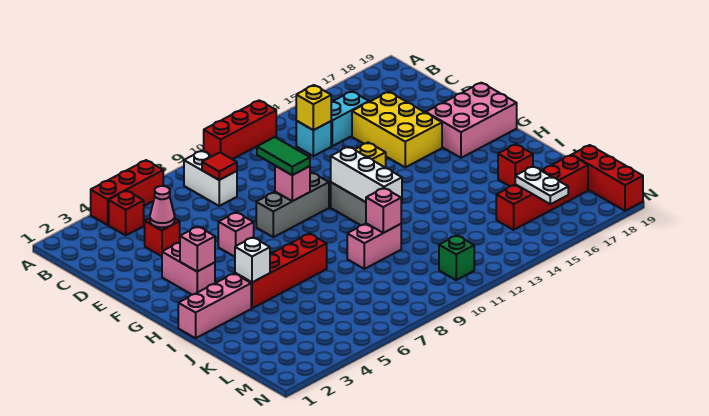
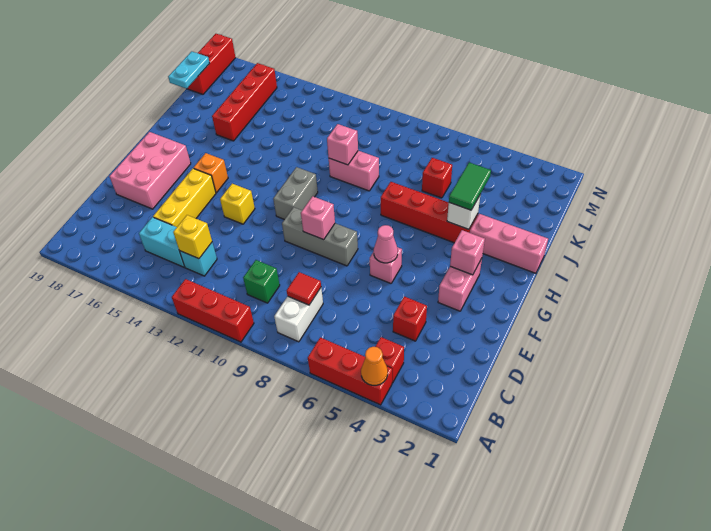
none -> orange cone A4 level 2
pink cone D4 level 2 -> pink cone F6 level 2
yellow brick D15:F16 level 1 -> yellow brick D15:F15 level 1
green tile E9:F9 level 3 -> green tile I4:J4 level 3
pink brick F17:G19 level 1 -> pink brick E17:G18 level 1
white brick G11:I11 level 2 -> none
none -> orange brick G15 level 1
red brick J17 level 1 -> red brick K6 level 1
none -> cyan plate K19:L19 level 2
red brick L15:L18 level 1 -> red brick J16:M16 level 1
white plate L16:M16 level 2 -> none
green brick M11 level 1 -> green brick C10 level 1

